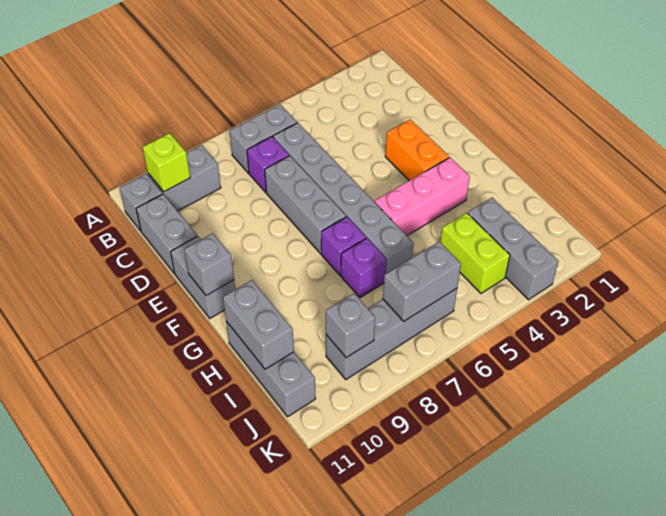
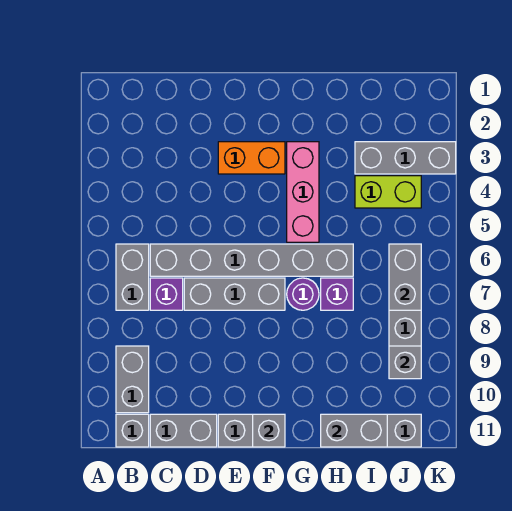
lime brick B10 level 2 -> none
purple brick G7 level 1 -> purple round brick G7 level 1

